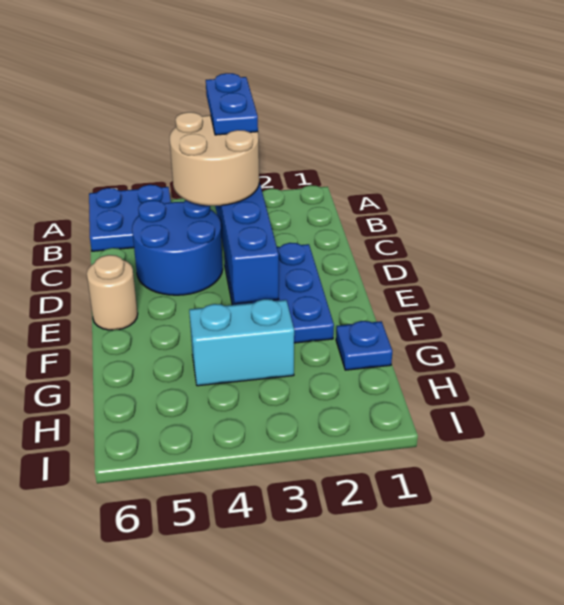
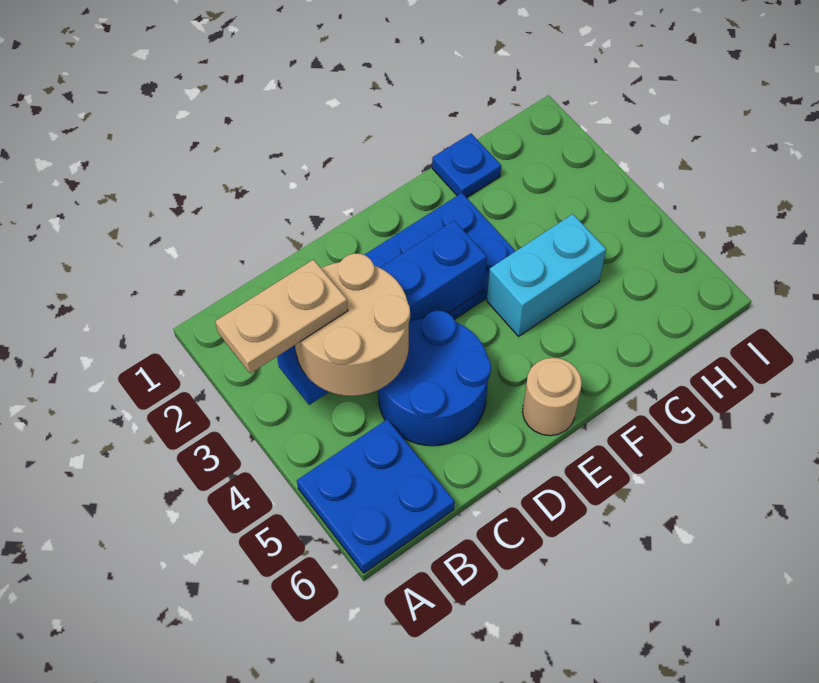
blue plate A3:B3 level 4 -> tan plate A3:B3 level 4
cyan brick G3:G4 level 1 -> cyan brick F4:G4 level 1

